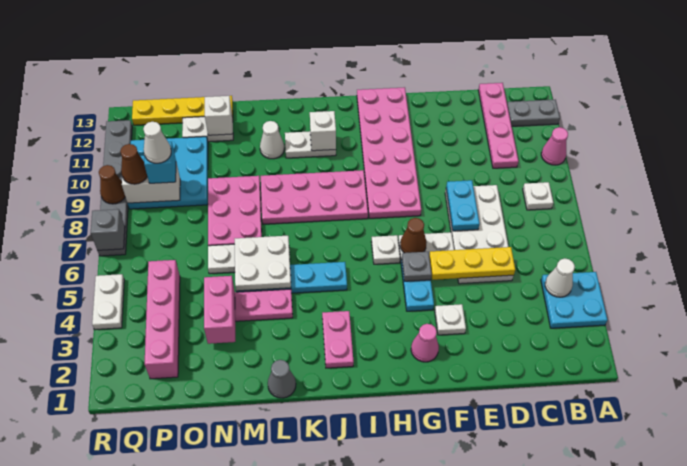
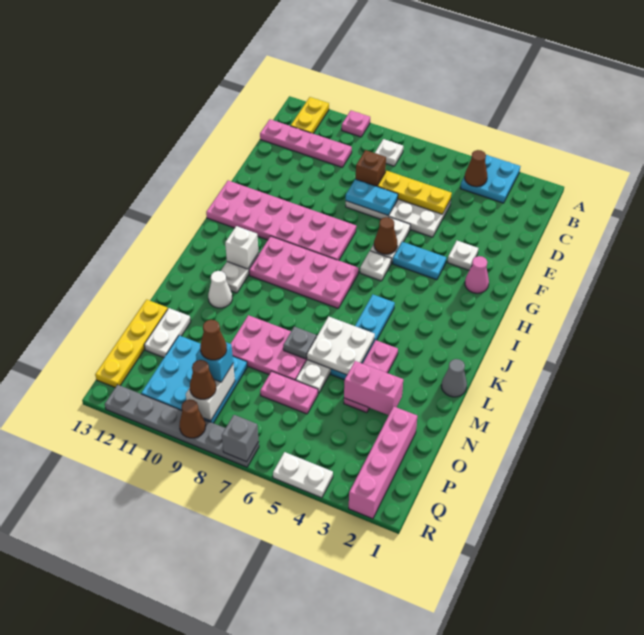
pink cone A10 level 1 -> pink plate A10 level 1
grey plate A12:B12 level 1 -> yellow plate A12:B12 level 1
white cone B4 level 2 -> brown cone B4 level 2
yellow plate D5:F5 level 2 -> yellow plate D5:D7 level 2
none -> brown brick D8 level 2
grey plate G5 level 2 -> grey plate M7 level 2
pink plate I8:L9 level 1 -> pink plate I7:J10 level 1
pink plate J2:J3 level 1 -> pink plate O6:O7 level 1
white brick N12 level 2 -> none
pink brick P2:P5 level 1 -> pink brick O2:R2 level 1
white cone P9 level 4 -> brown cone P9 level 4

